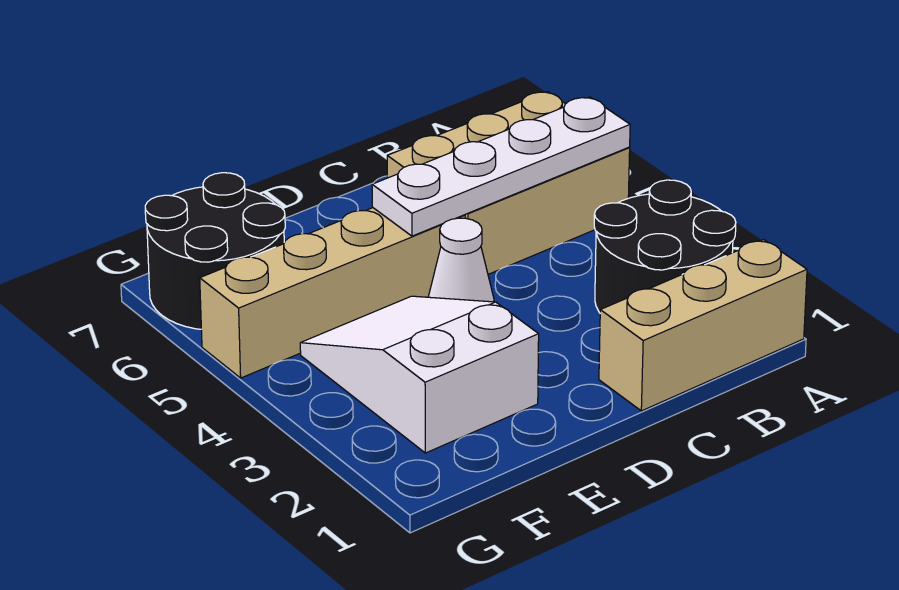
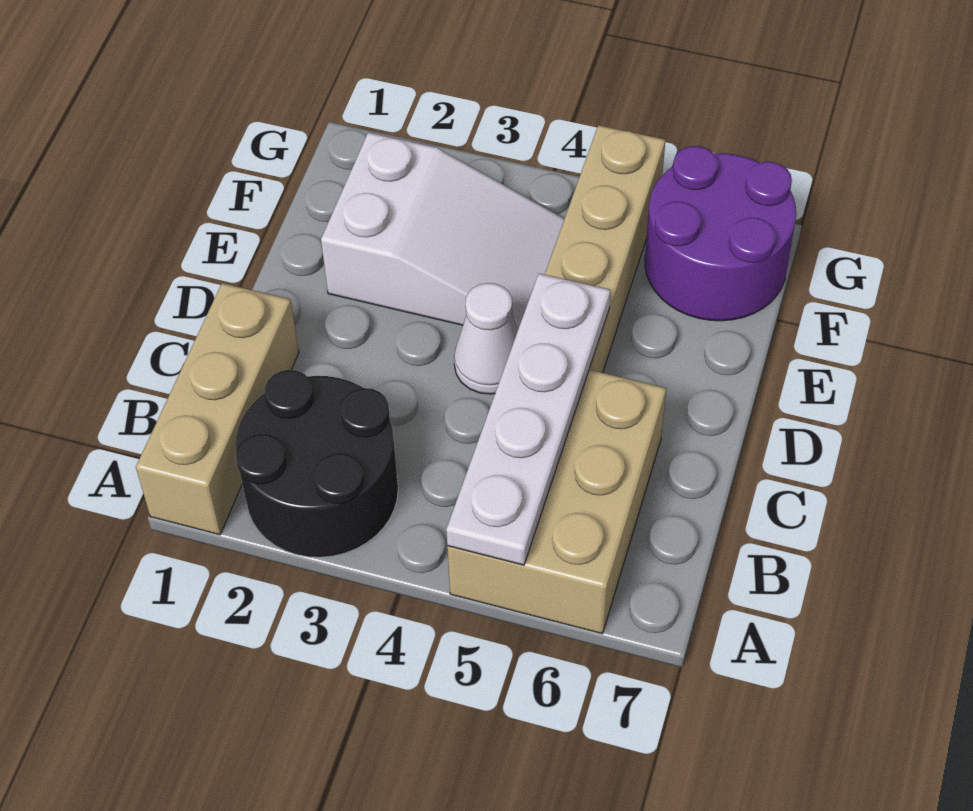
black round brick F6:G7 level 1 -> purple round brick F6:G7 level 1

